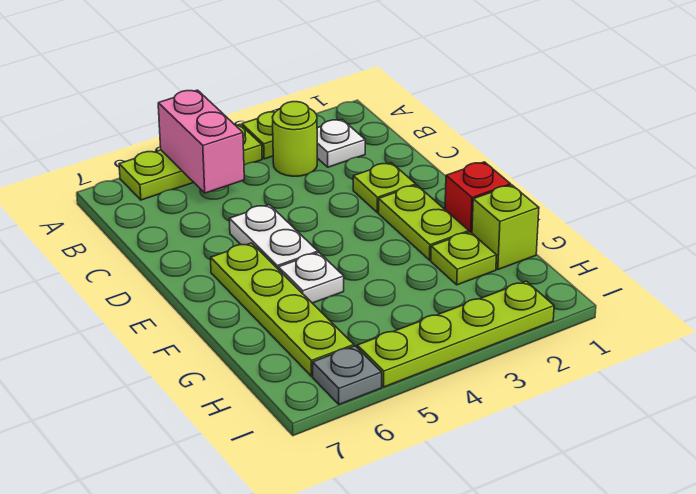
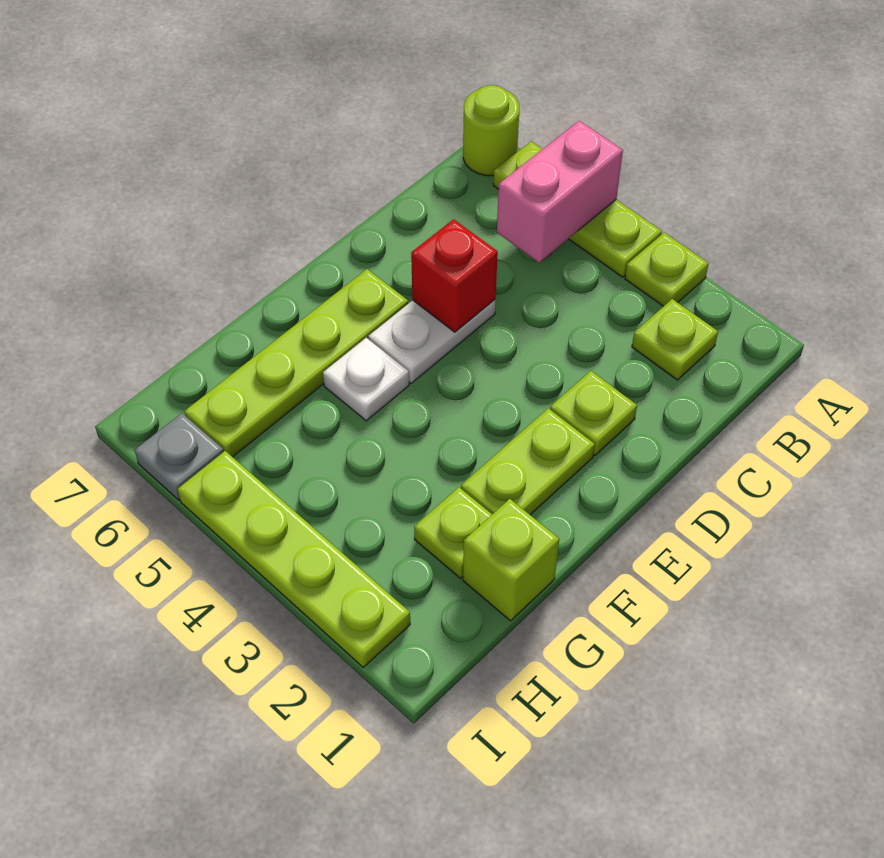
white plate B2 level 1 -> lime plate B2 level 1
lime round brick B3 level 1 -> lime round brick A7 level 1
red brick F1 level 1 -> red brick D5 level 2

